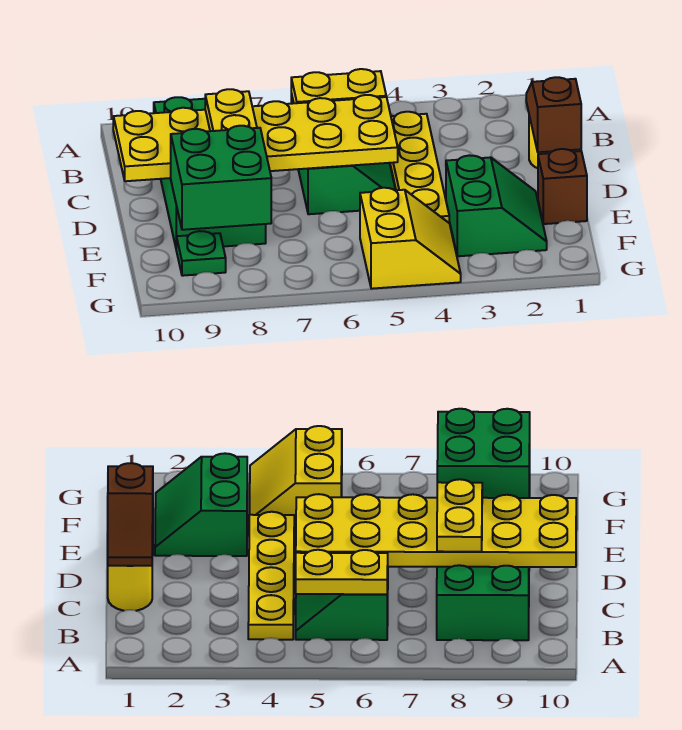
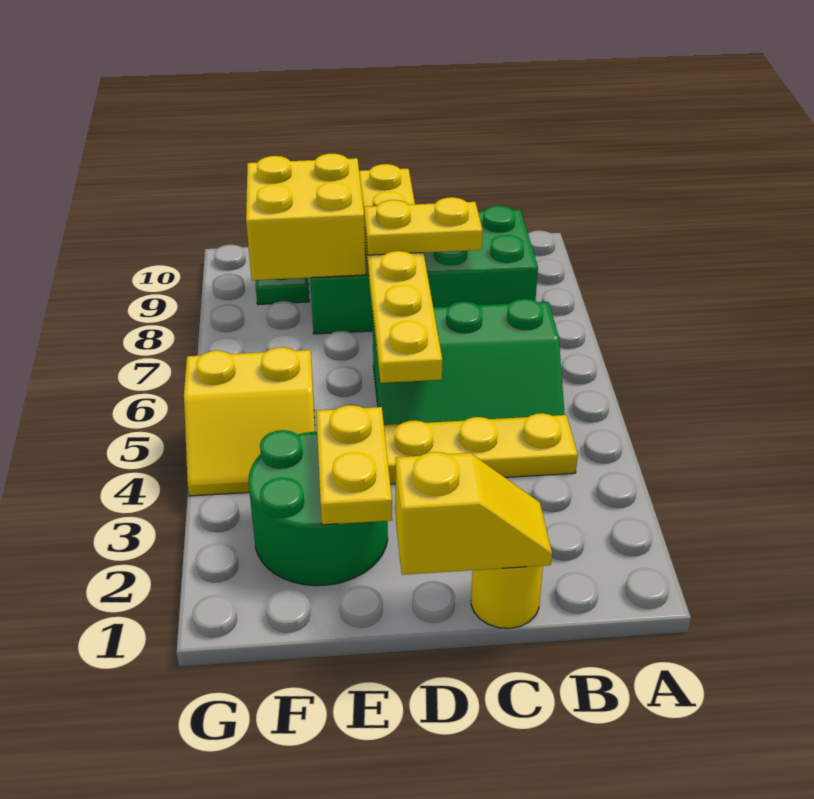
yellow plate B5:B6 level 2 -> yellow plate E2:E3 level 2
brown slope C1:D1 level 2 top D -> yellow slope C1:D1 level 2 top D
yellow plate C5:D10 level 2 -> yellow plate D5:D10 level 2
brown brick E1 level 1 -> none
green slope E2:F3 level 1 top 3 -> green round brick E2:F3 level 1
green brick E8:F9 level 2 -> yellow brick E8:F9 level 2

